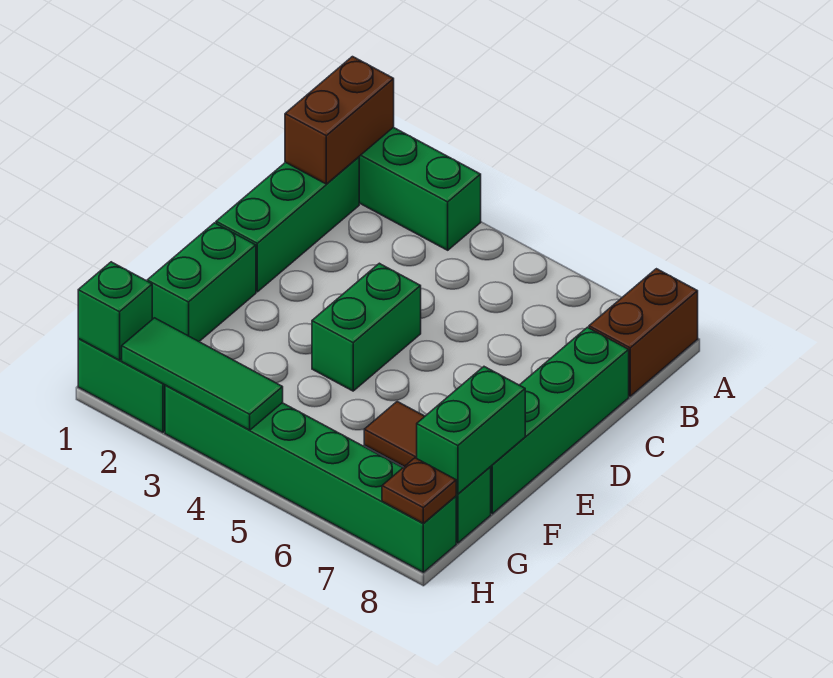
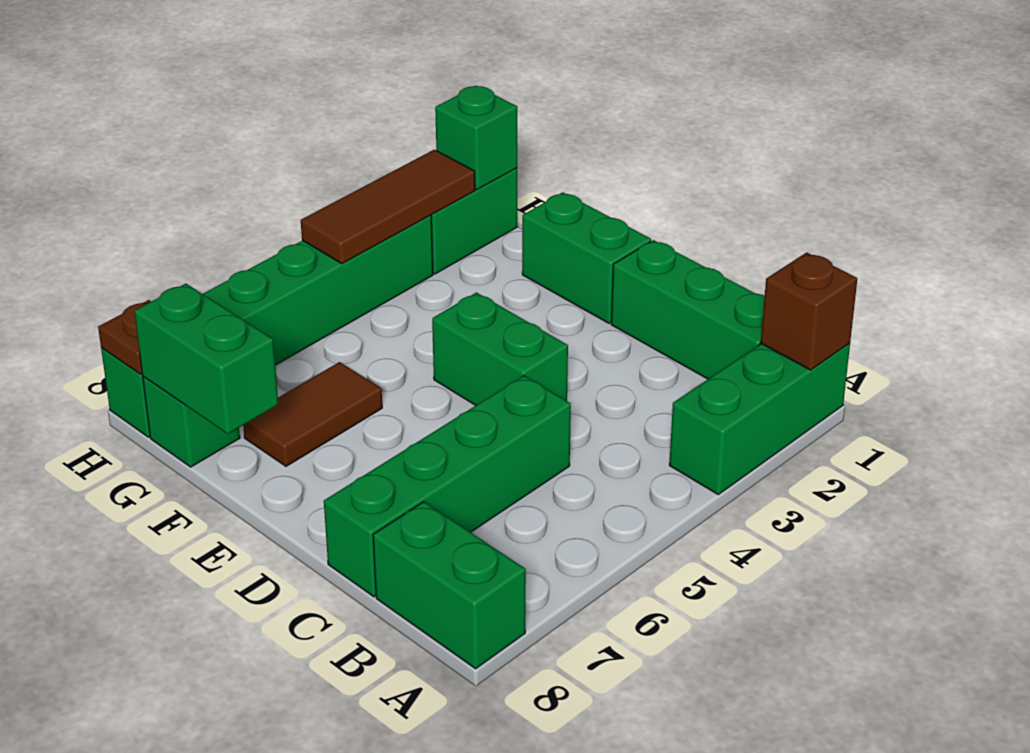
brown brick A1:B1 level 2 -> brown brick A1 level 2
brown brick A8:B8 level 1 -> green brick A8:B8 level 1
green brick C8:F8 level 1 -> green brick C5:C8 level 1
green tile H2:H4 level 2 -> brown tile H2:H4 level 2

